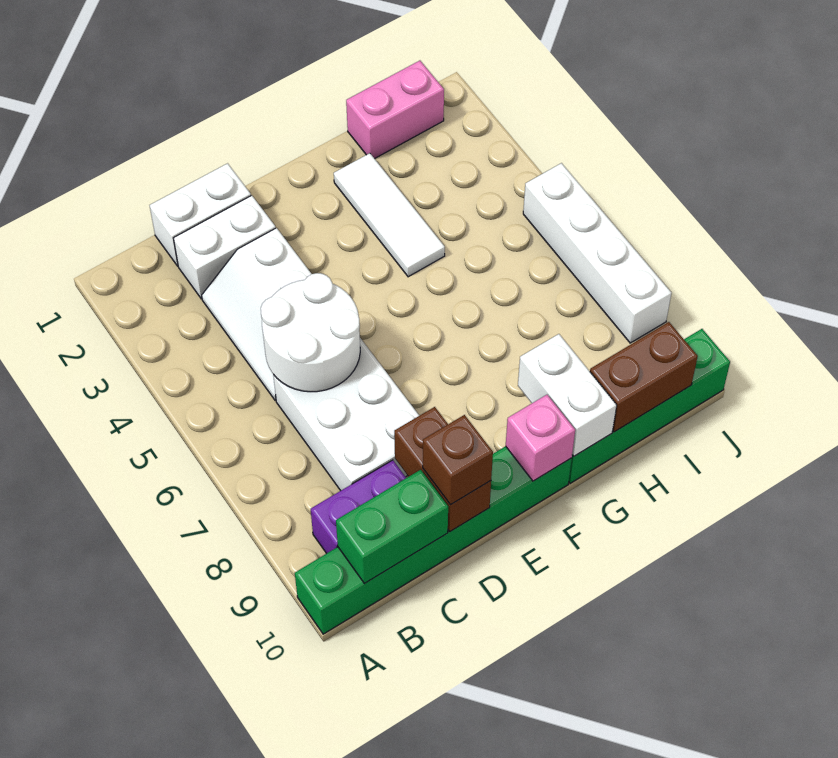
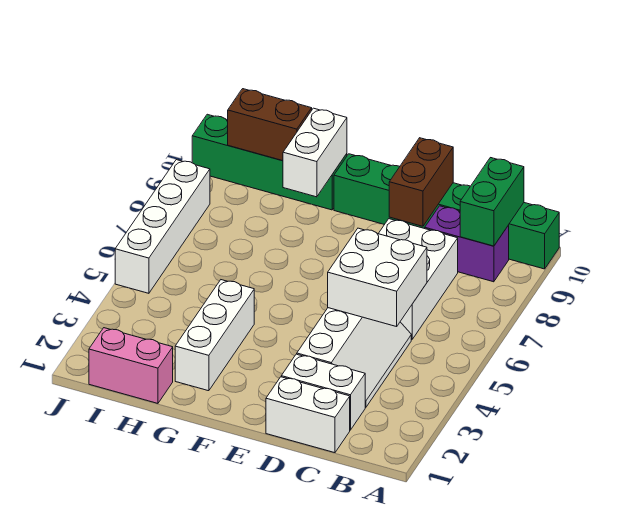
green brick B10:C10 level 2 -> green brick B9:B10 level 2
white round brick C5:D6 level 2 -> white brick C5:D6 level 2
brown brick D10 level 3 -> none
pink brick F10 level 2 -> none
white tile G2:G4 level 1 -> white brick G2:G4 level 1

